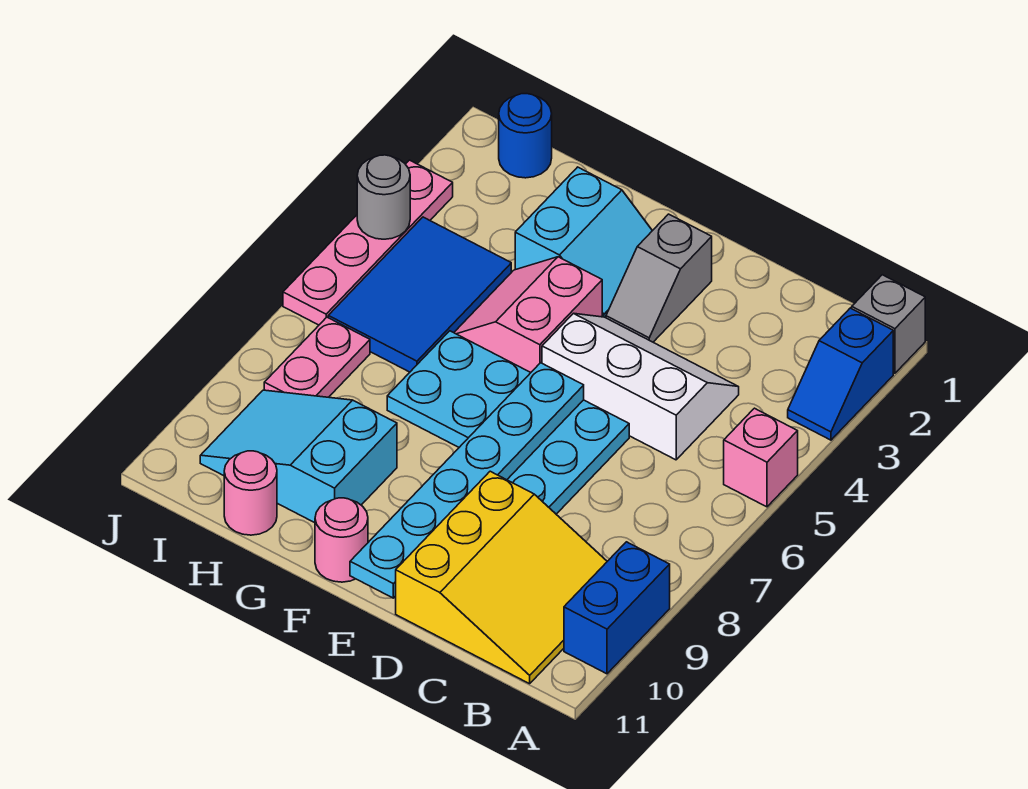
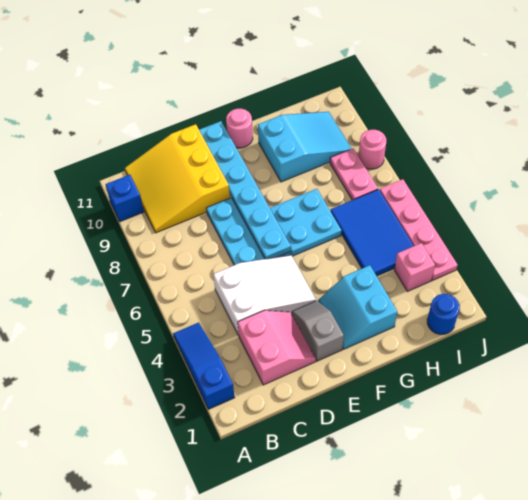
grey brick A1 level 1 -> none
blue slope A2:A3 level 1 top 2 -> blue slope A2:A4 level 1 top 2
pink brick A5 level 1 -> pink brick I3 level 1
blue brick A9:A10 level 1 -> blue brick A10 level 1
white slope C4:E5 level 1 top 5 -> white slope C4:E5 level 1 top C
pink slope F4:G5 level 1 top F -> pink slope C2:D3 level 1 top C
pink round brick H11 level 1 -> pink round brick J8 level 1
grey round brick J4 level 2 -> none

